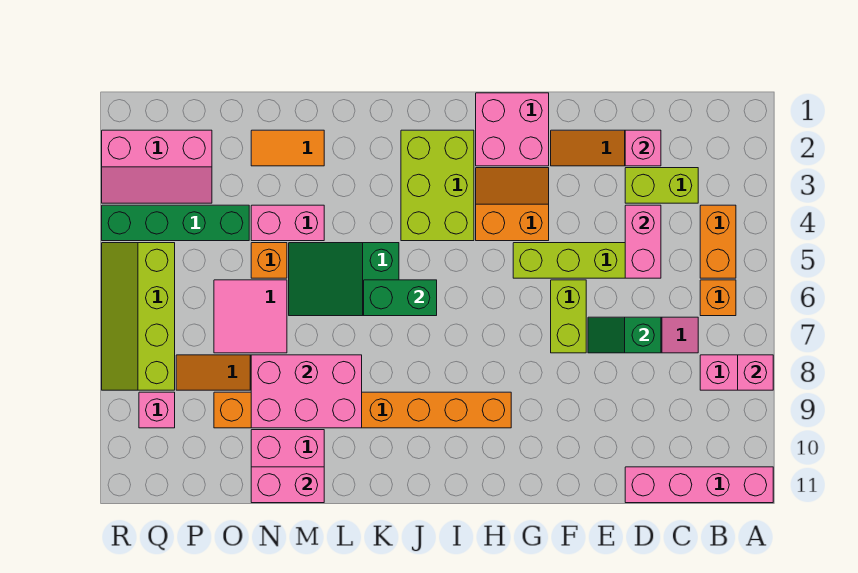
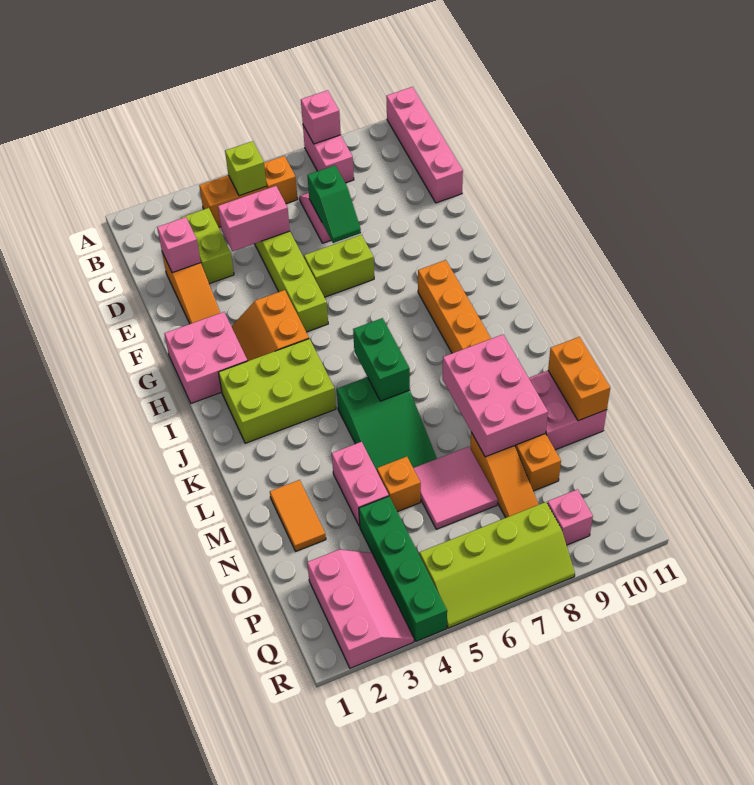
none -> lime brick B5 level 2
pink brick M11:N11 level 2 -> orange brick M11:N11 level 2

